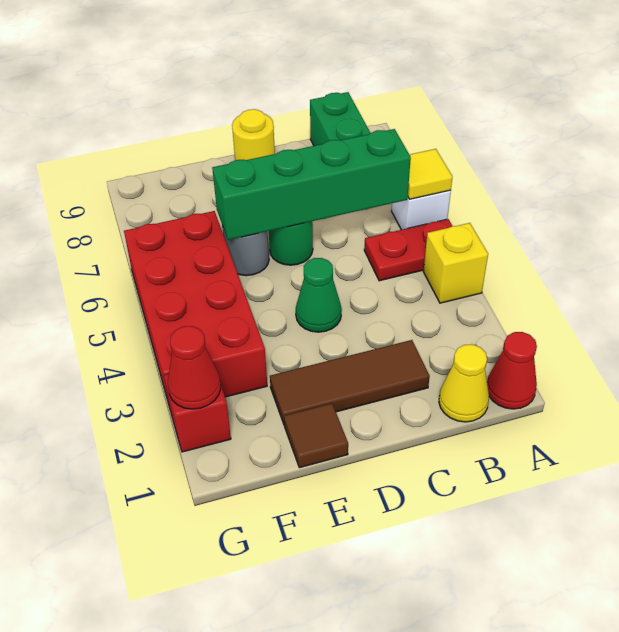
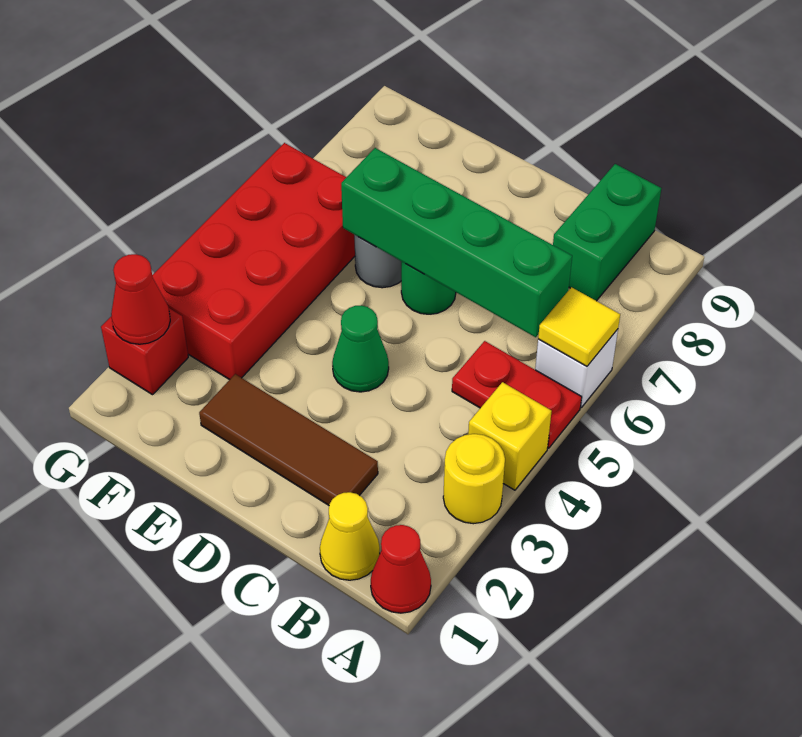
yellow round brick D9 level 1 -> yellow round brick A3 level 1
brown tile E1 level 1 -> none

